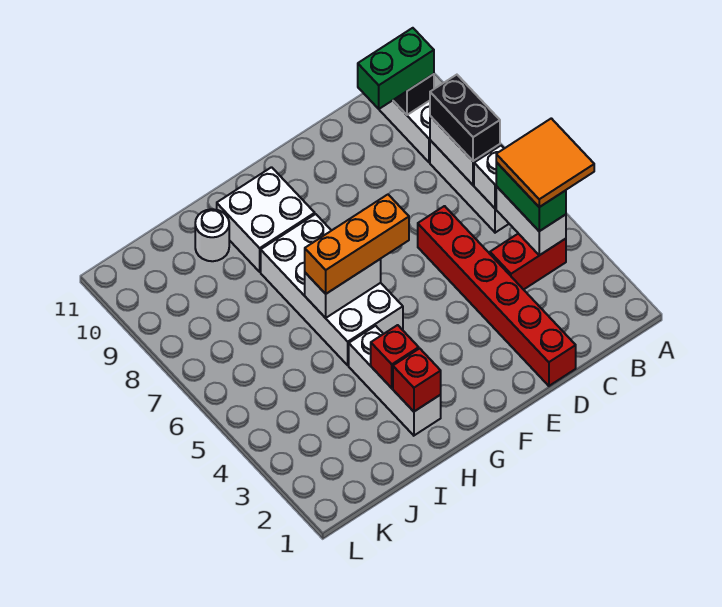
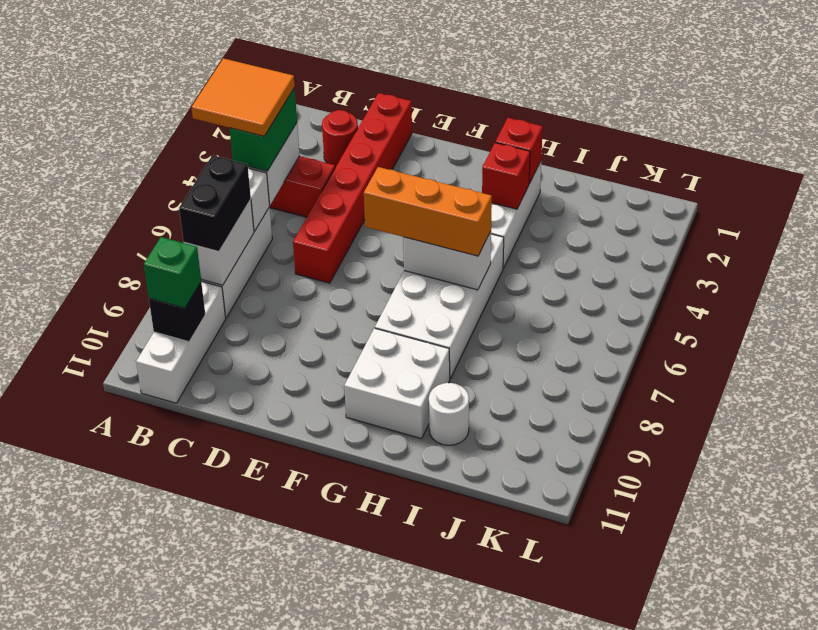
green brick B10:C10 level 3 -> green brick B10 level 3
none -> red round brick C2 level 1

